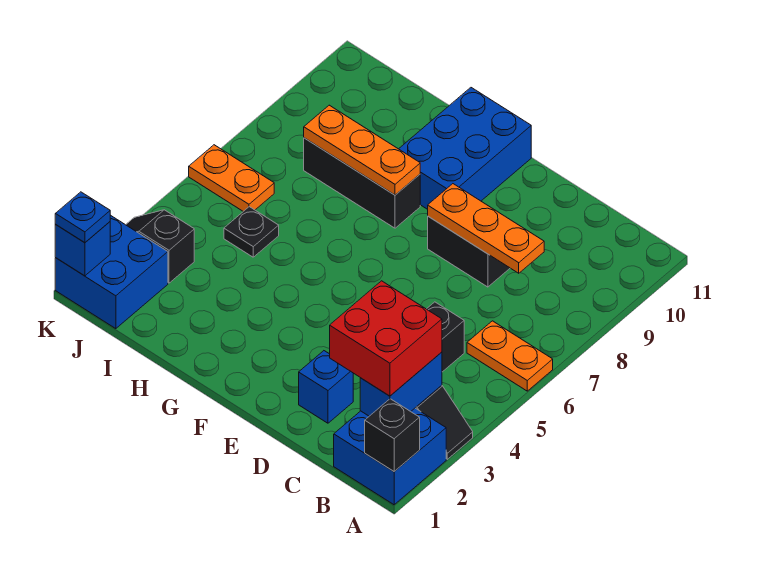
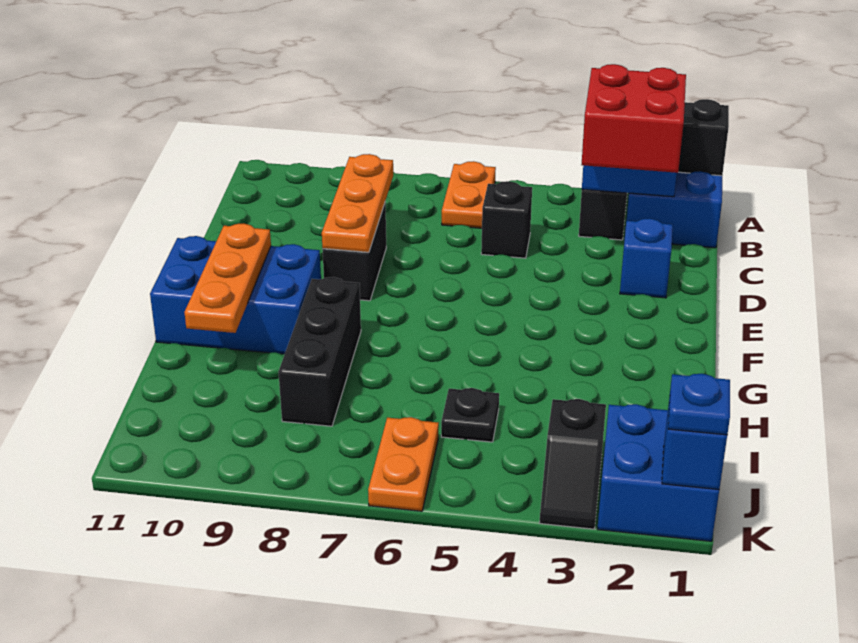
orange plate G8:I8 level 2 -> orange plate F10:H10 level 2

